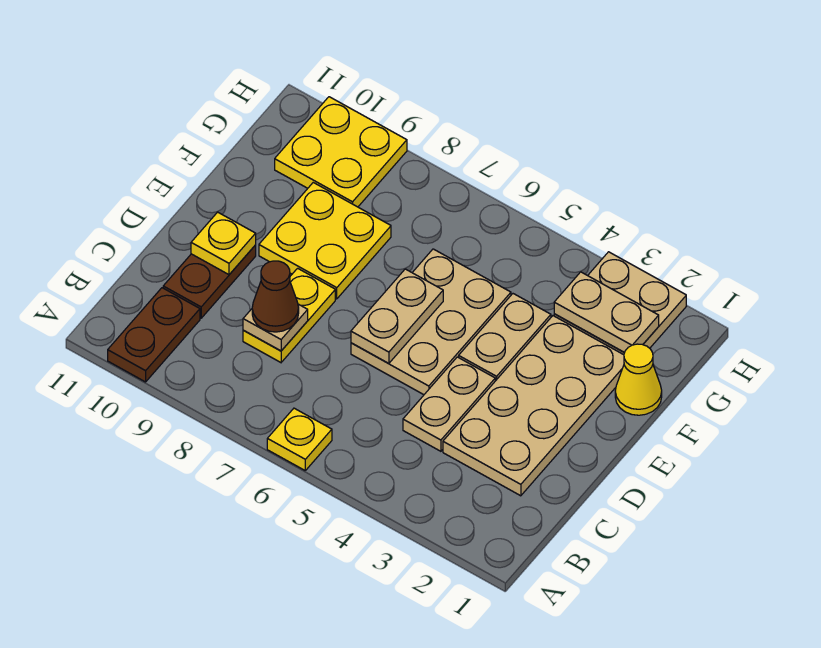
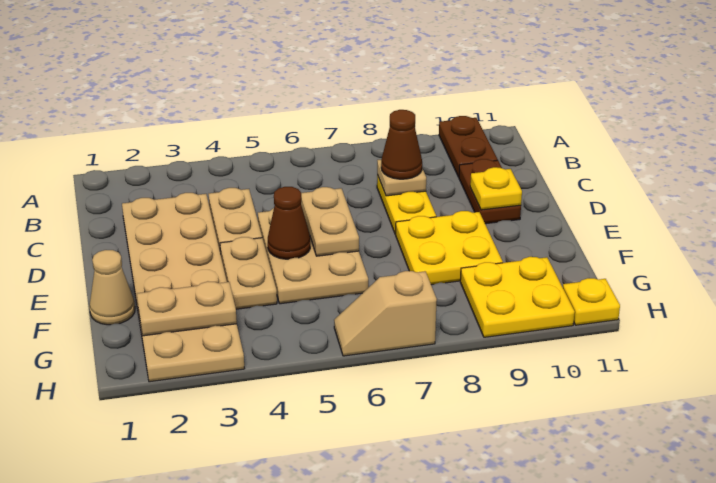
yellow plate A6 level 1 -> yellow plate H11 level 1
none -> brown cone E5 level 2
yellow cone F1 level 1 -> tan cone F1 level 1
none -> tan slope H6:H7 level 1 top 7

